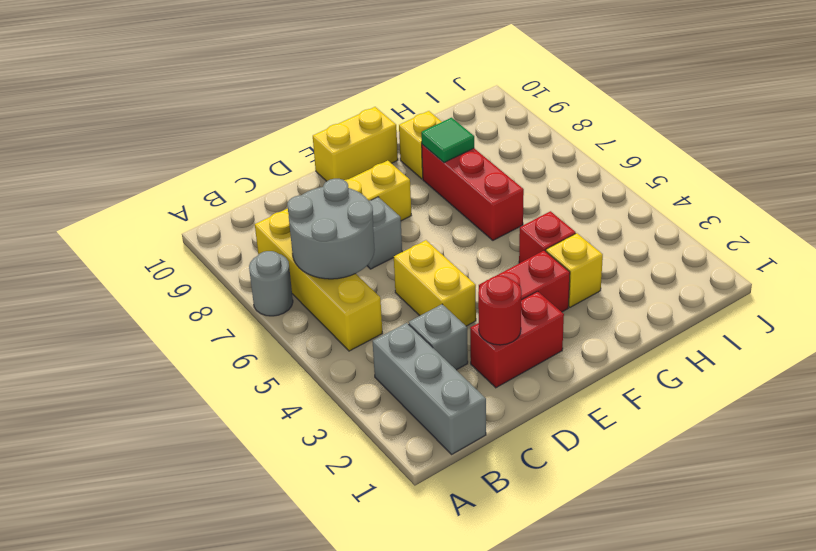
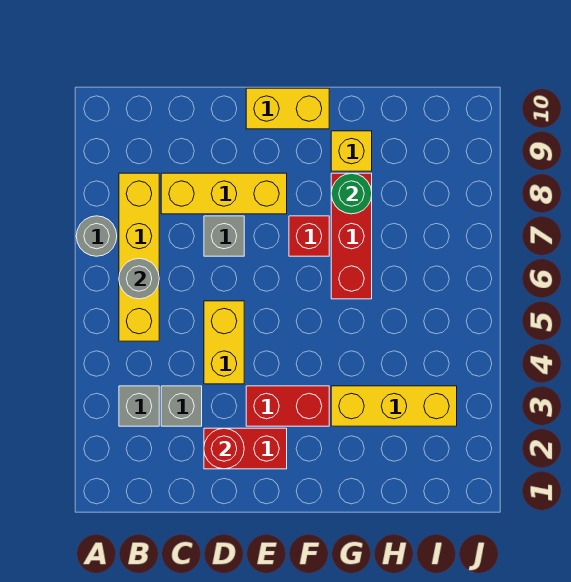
grey brick B1:B3 level 1 -> grey brick B3 level 1
grey round brick B6:C7 level 2 -> grey round brick B6 level 2
yellow brick G3 level 1 -> yellow brick G3:I3 level 1
red brick G4 level 1 -> red brick F7 level 1
green tile G8 level 2 -> green round brick G8 level 2

